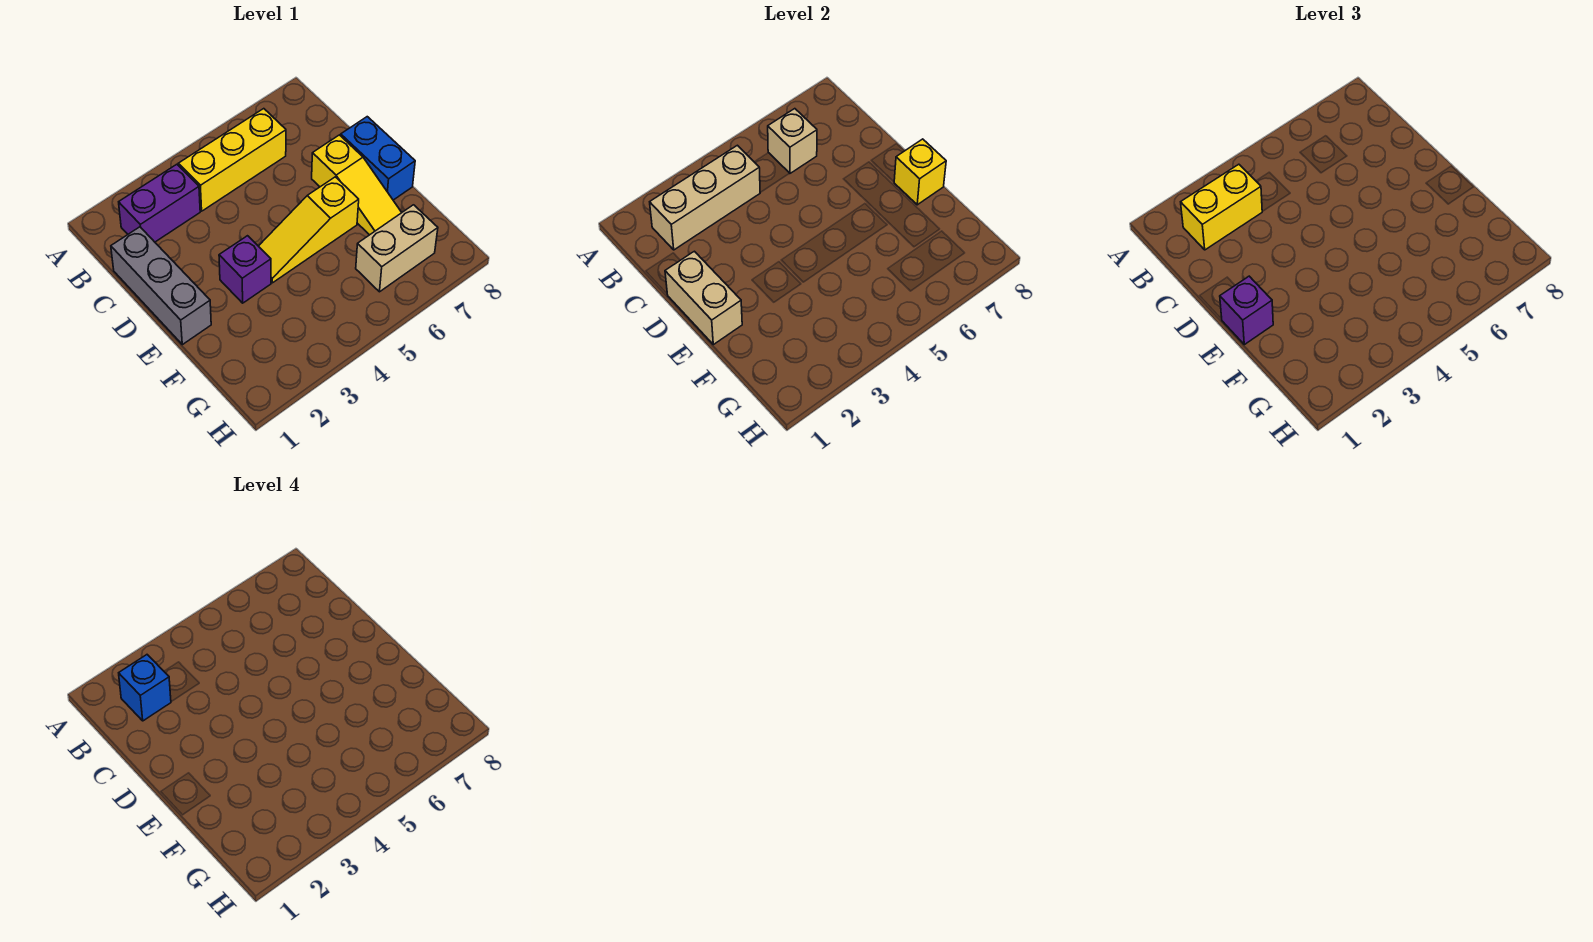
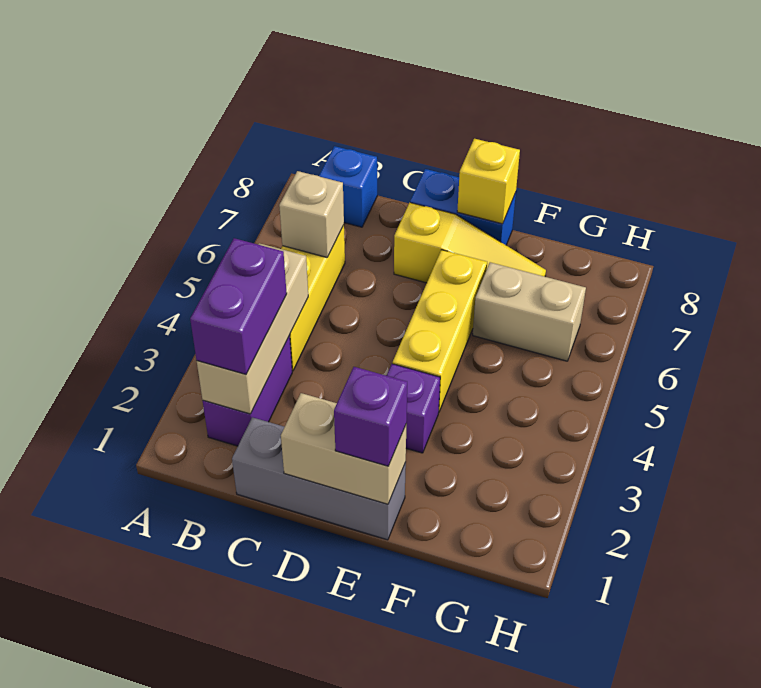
yellow brick B2:B3 level 3 -> purple brick B2:B3 level 3
blue brick B2 level 4 -> blue brick B8 level 1
yellow slope E4:E6 level 1 top 6 -> yellow brick E4:E6 level 1
tan brick G6:G7 level 1 -> tan brick F6:G6 level 1

